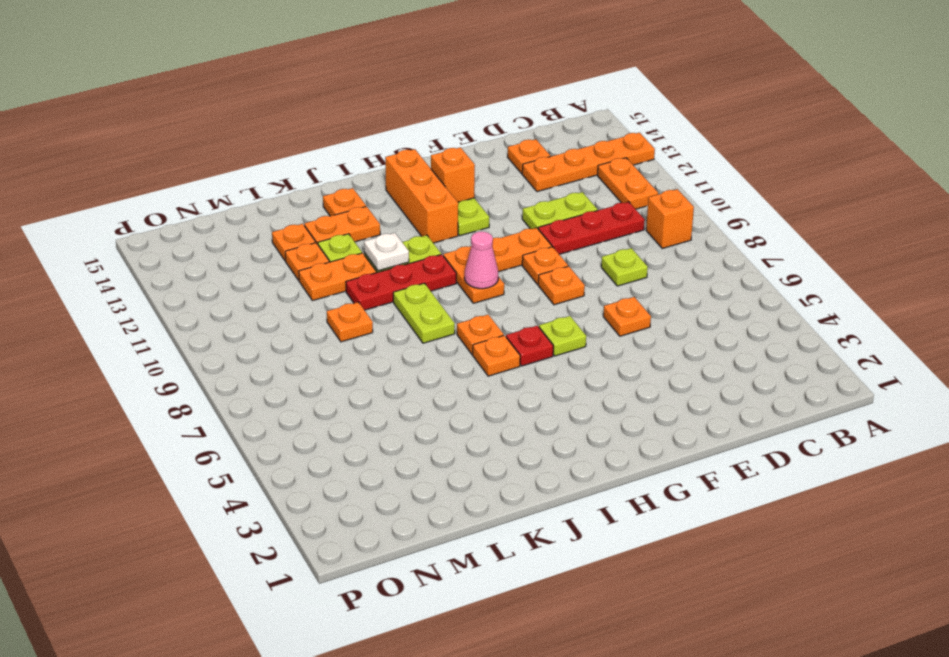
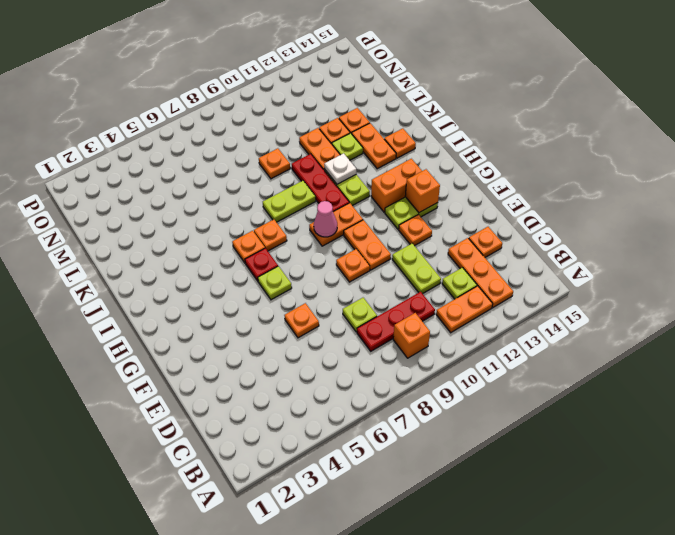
orange plate A13:D13 level 1 -> orange plate B13:D13 level 1
red plate C10:E10 level 1 -> red plate C8:C10 level 1
none -> lime plate C12 level 1
orange plate F8 level 1 -> orange plate F12 level 1
orange brick H12:H14 level 1 -> orange brick H12:H13 level 1

